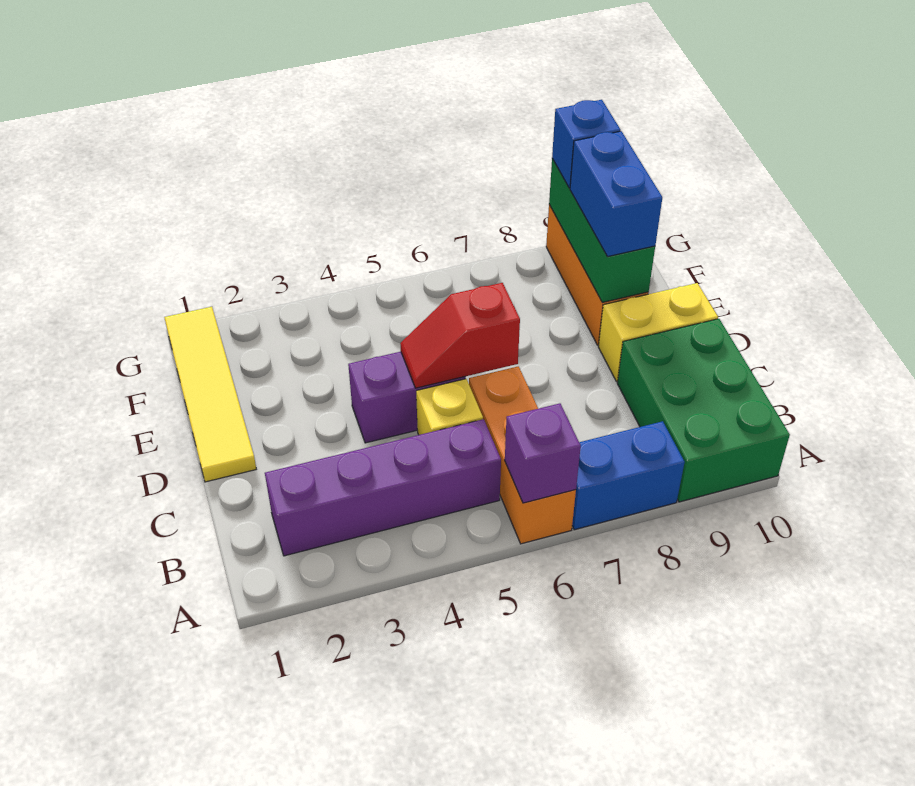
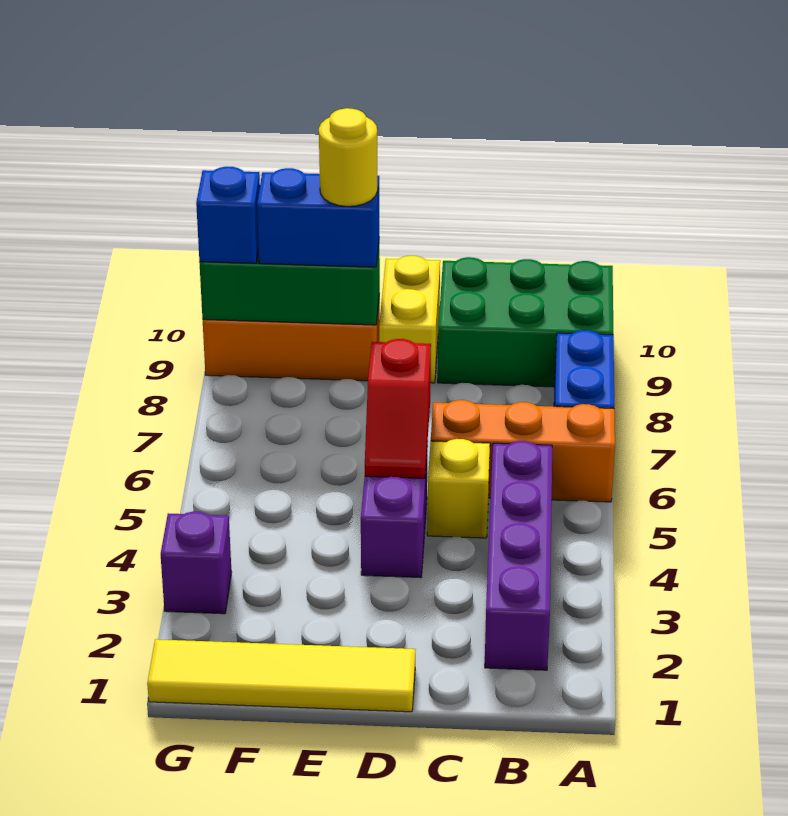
purple brick A6 level 2 -> purple brick G3 level 1
none -> yellow round brick E9 level 4

